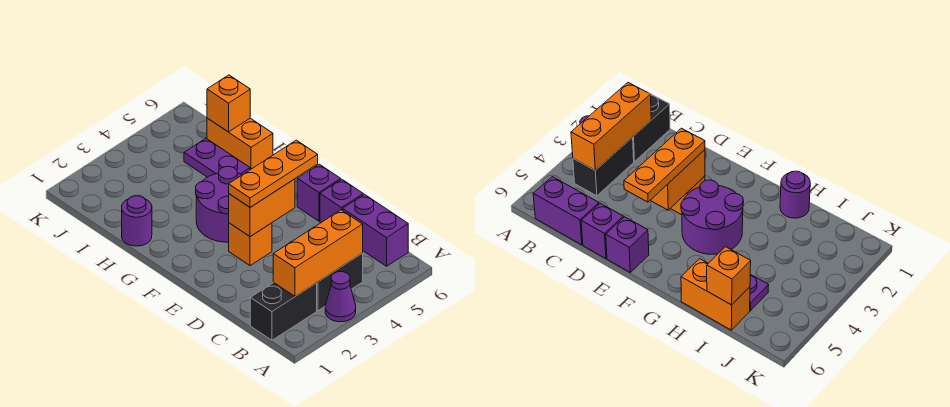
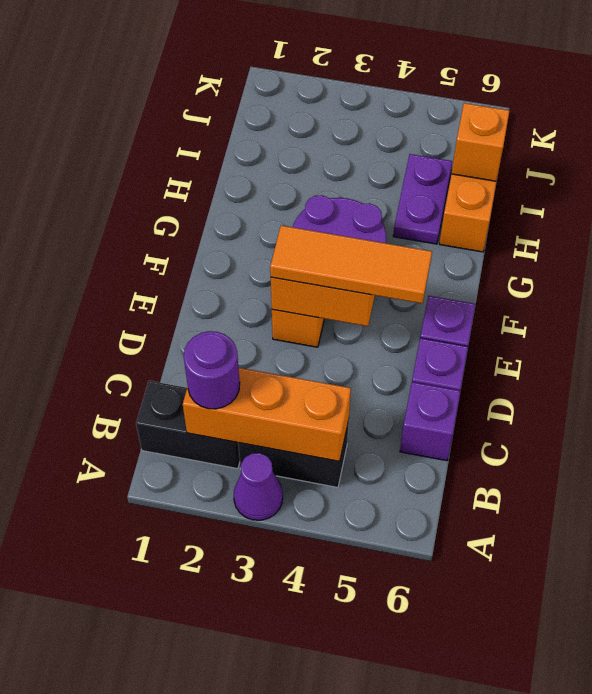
purple brick B6:C6 level 1 -> purple brick C6 level 1
orange plate E3:E5 level 3 -> orange tile E3:E5 level 3
purple round brick H1 level 1 -> purple round brick B2 level 3

